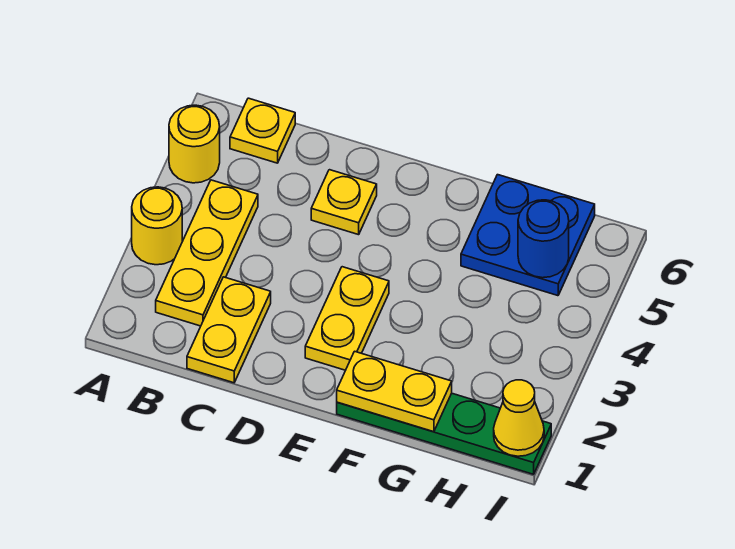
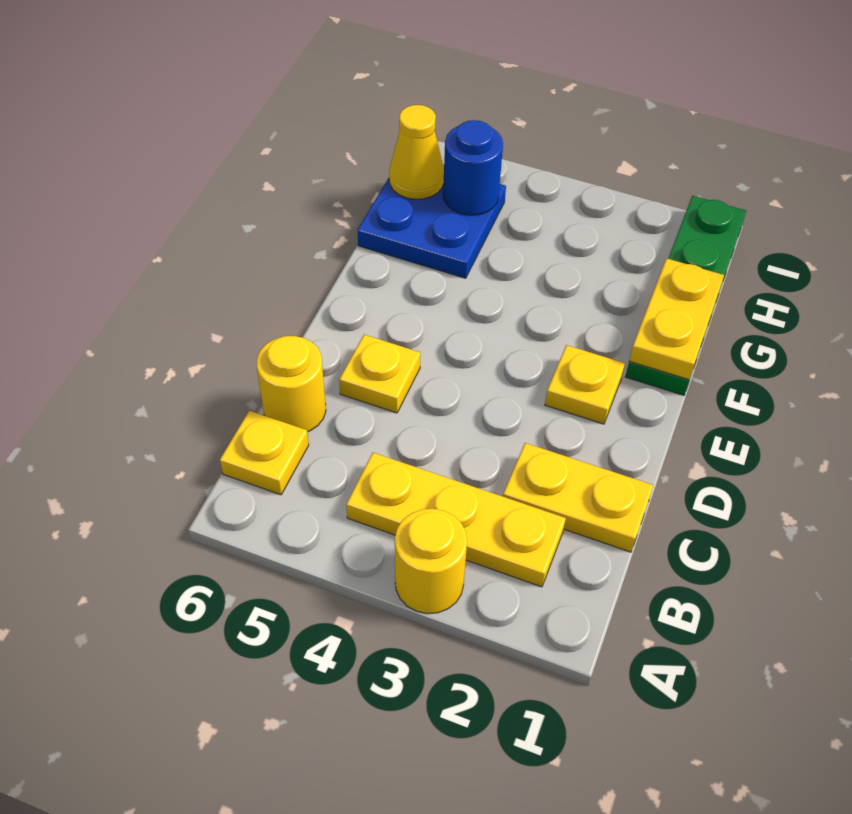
yellow round brick A5 level 1 -> yellow round brick C6 level 1
yellow plate E2:E3 level 1 -> yellow plate E2 level 1
yellow cone I1 level 2 -> yellow cone H6 level 2

